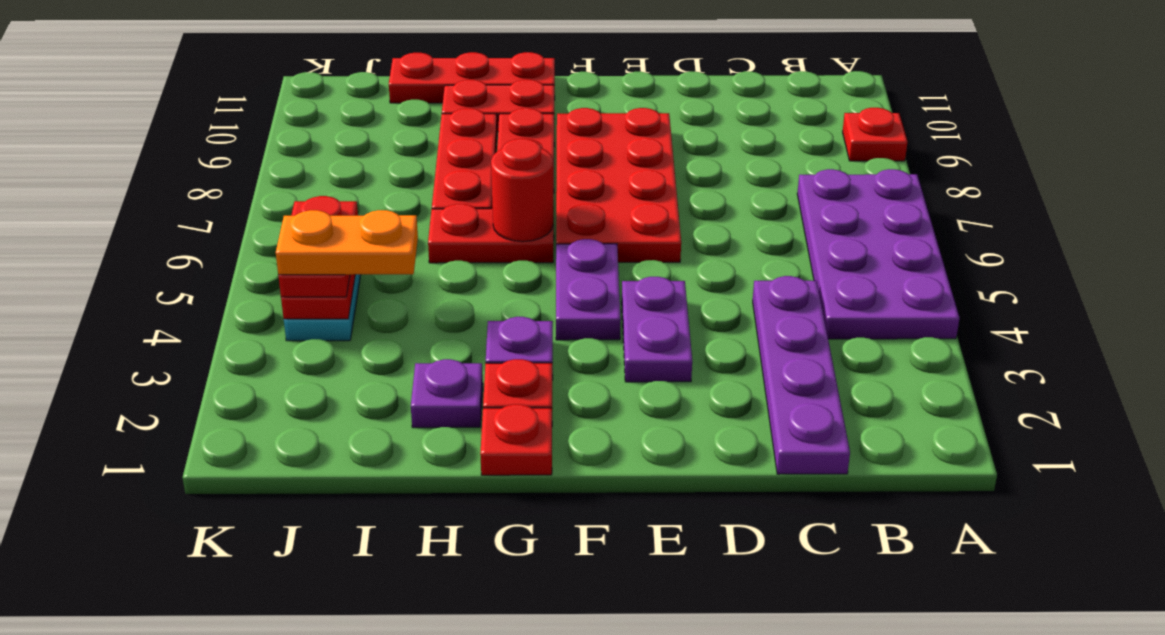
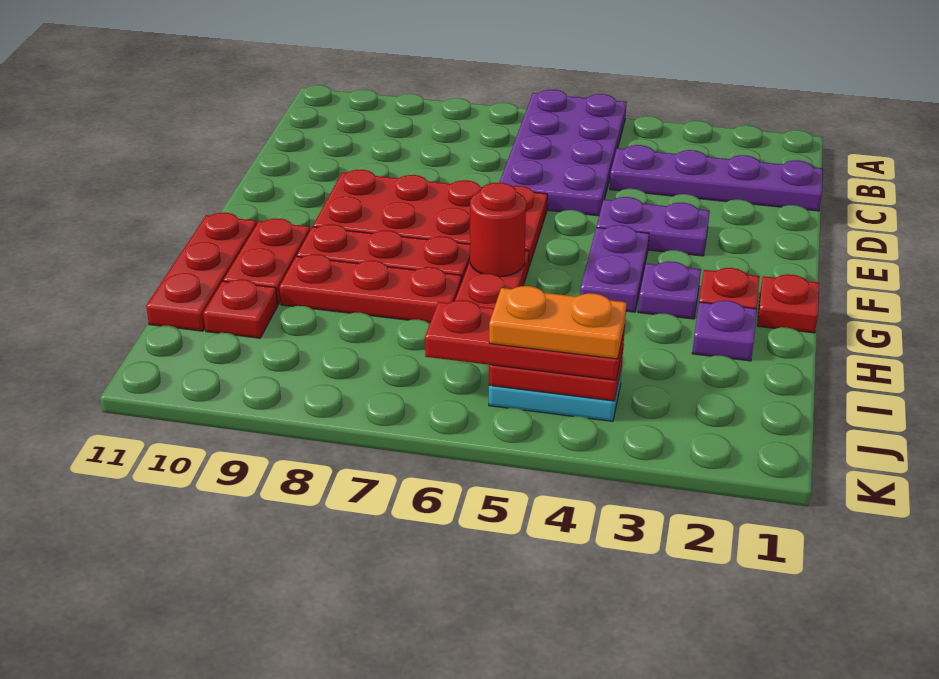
purple plate A4:B7 level 1 -> purple plate A5:D6 level 1
red plate A9 level 1 -> red plate I10 level 1
purple plate F4:F5 level 1 -> purple plate F4:G4 level 1
orange plate I4:J4 level 4 -> orange plate J4:J5 level 4
red plate J4:J5 level 3 -> red plate J4:J6 level 3

